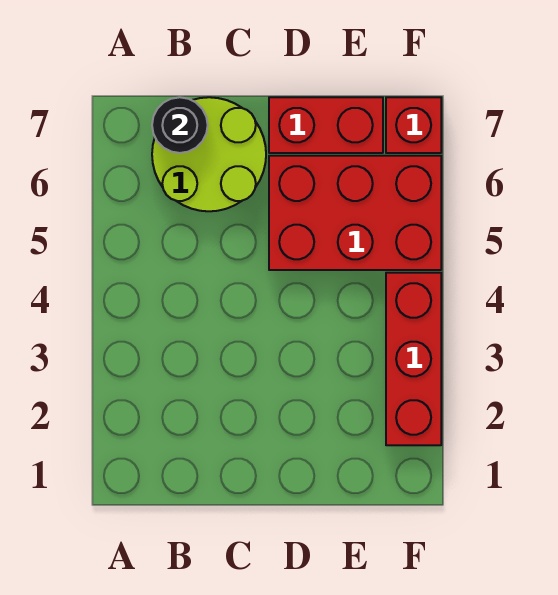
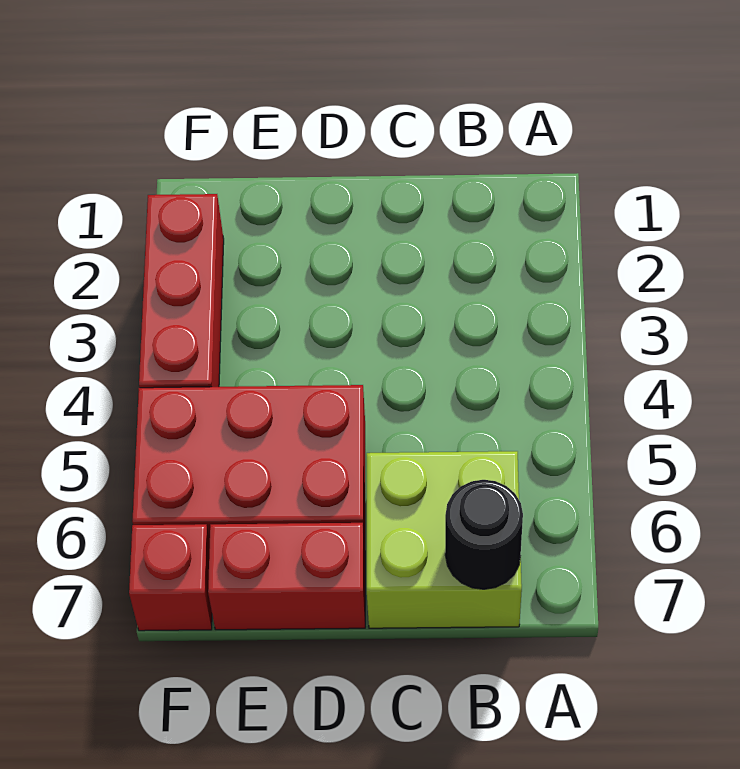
lime round brick B6:C7 level 1 -> lime brick B6:C7 level 1

